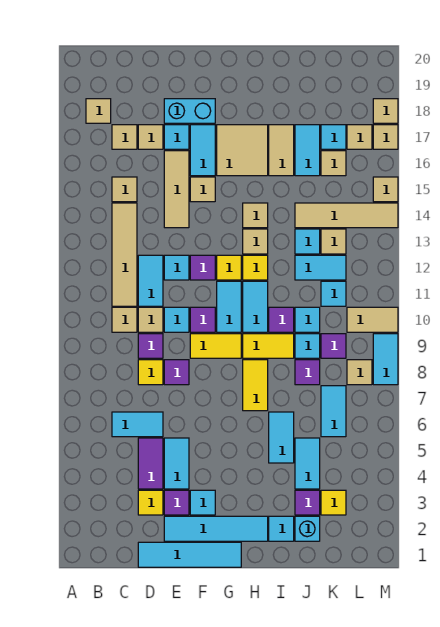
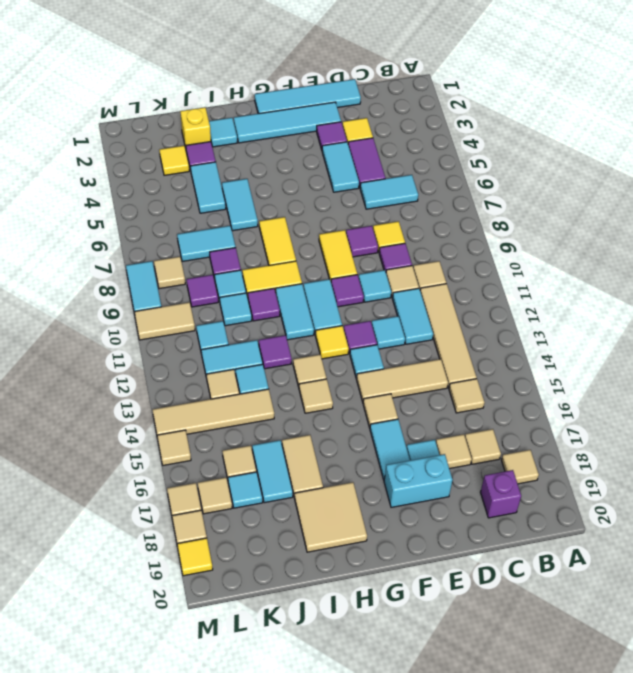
none -> purple brick C19 level 1
tan tile E14:E16 level 1 -> tan tile D14:F14 level 1
cyan tile F3 level 1 -> cyan tile F13 level 1
yellow tile F9:G9 level 1 -> yellow tile F8:F9 level 1
tan tile G16:H17 level 1 -> tan tile H18:I19 level 1
yellow tile H12 level 1 -> yellow tile M19 level 1
none -> purple tile I12 level 1
cyan brick J2 level 1 -> yellow brick J2 level 1
cyan tile K6:K7 level 1 -> cyan tile J7:K7 level 1

